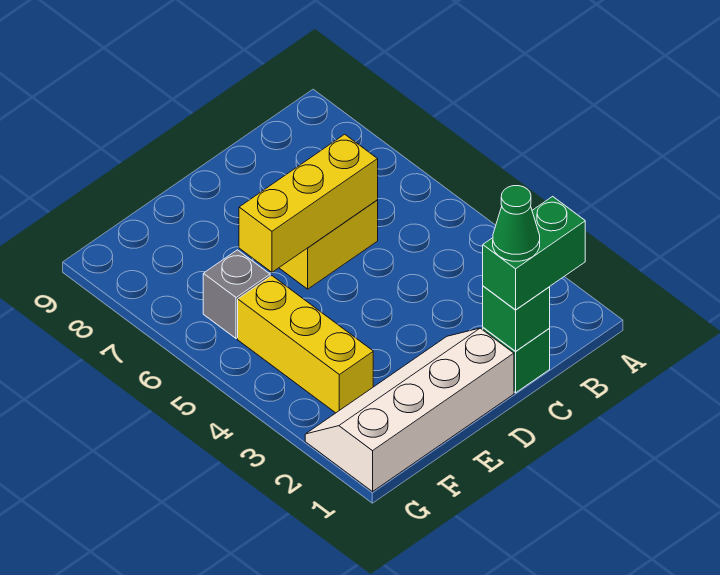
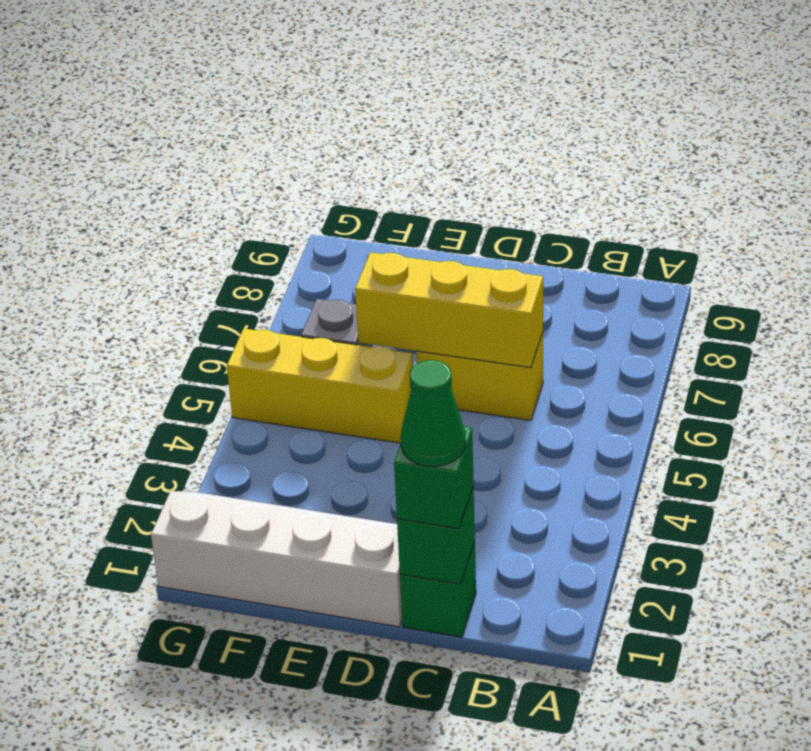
green brick B1:C1 level 3 -> green brick C1 level 3
yellow brick F3:F5 level 1 -> yellow brick E5:G5 level 1

